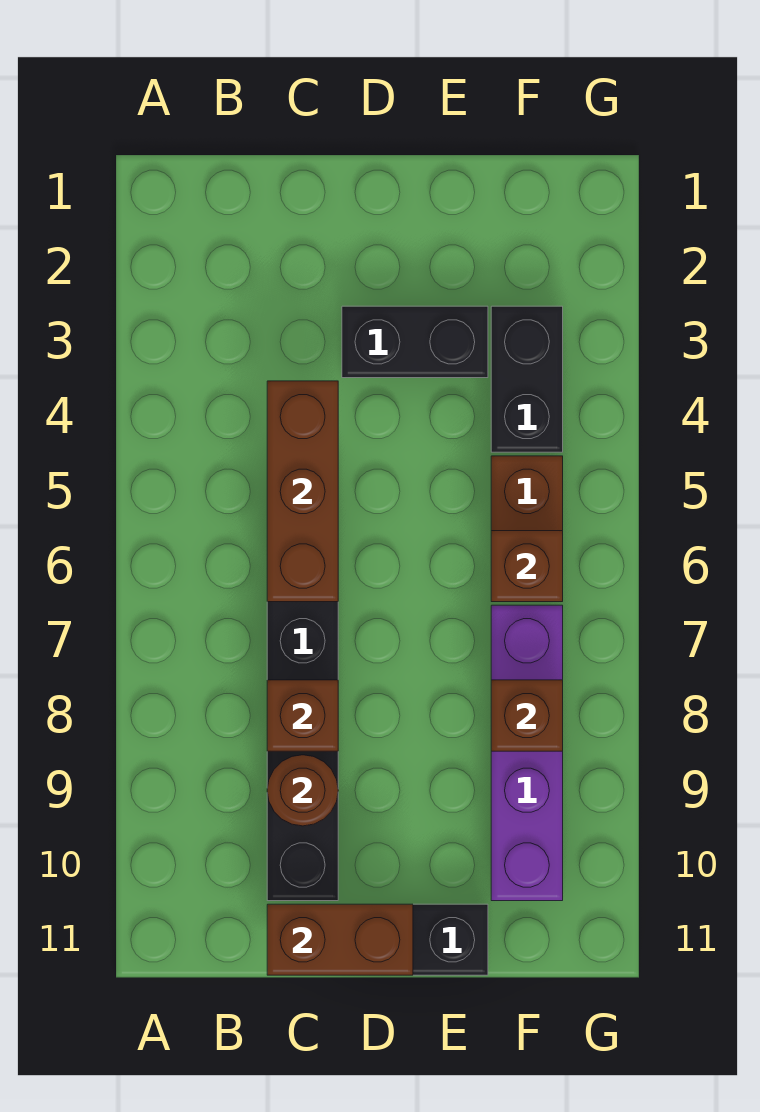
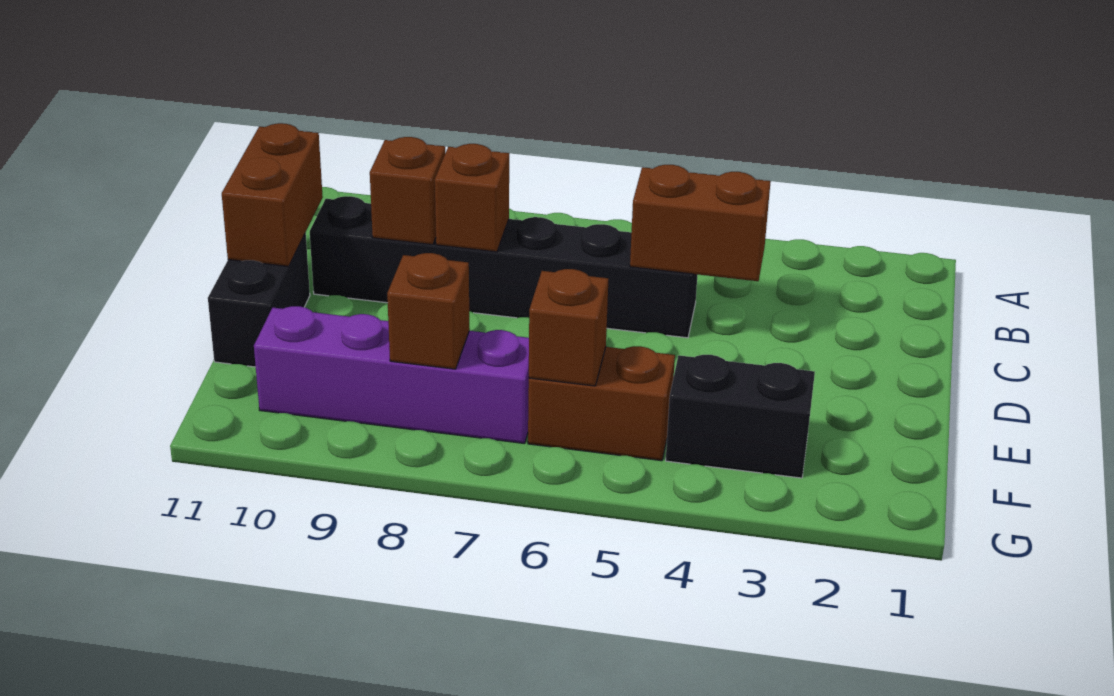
brown brick C4:C6 level 2 -> brown brick C4:C5 level 2
brown round brick C9 level 2 -> brown brick C9 level 2
black brick D3:E3 level 1 -> none

